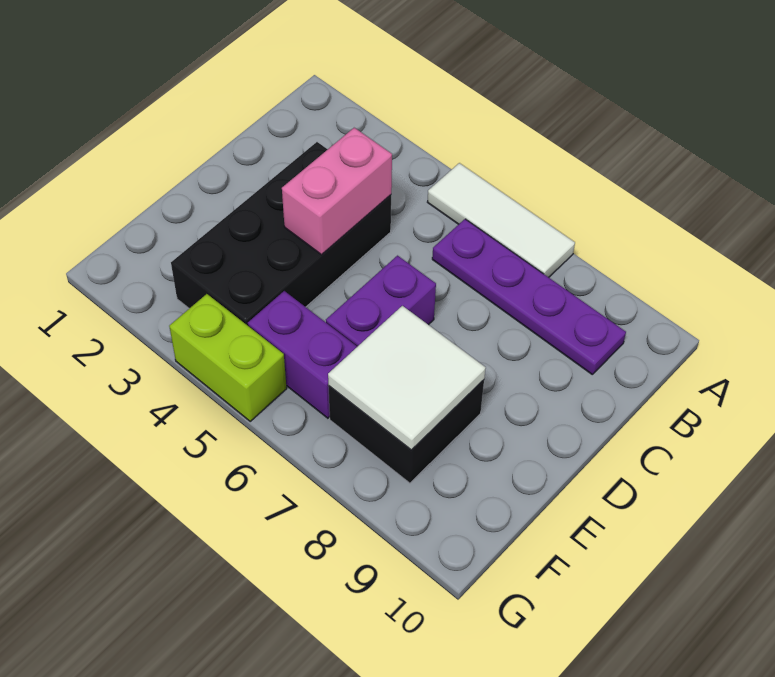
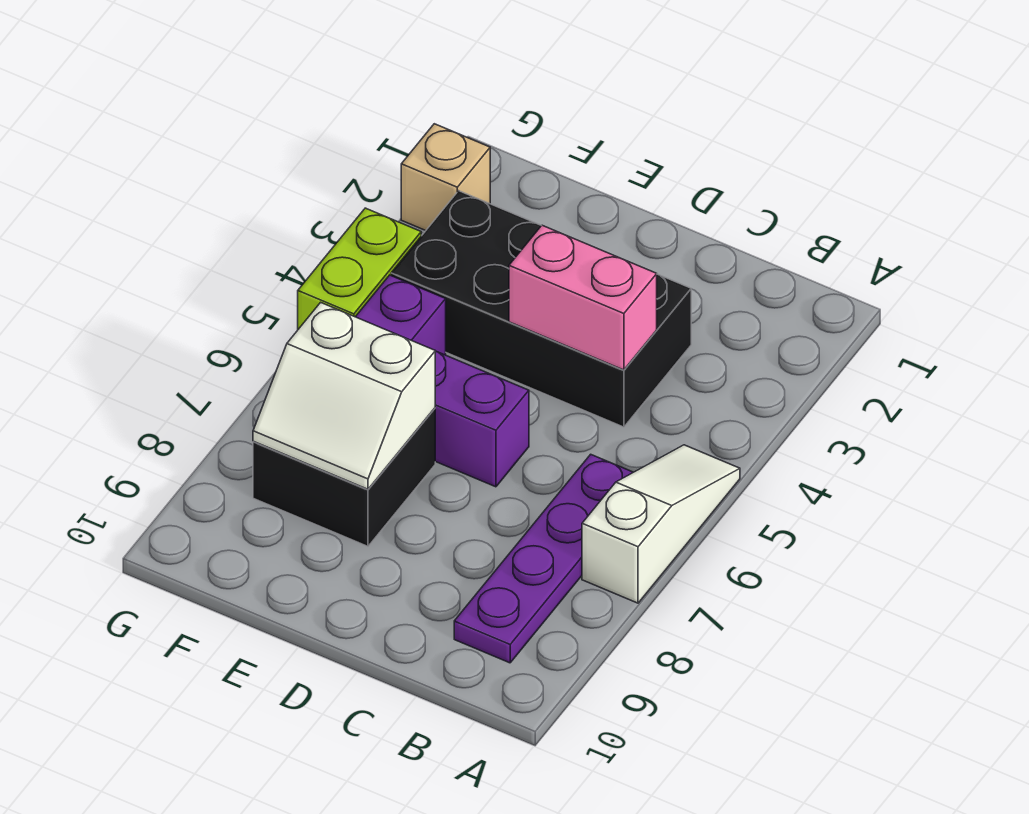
white tile A5:A7 level 1 -> white slope A5:A7 level 1 top 7
white tile E7:F8 level 2 -> white slope E7:F8 level 2 top 7
none -> tan brick G2 level 1

